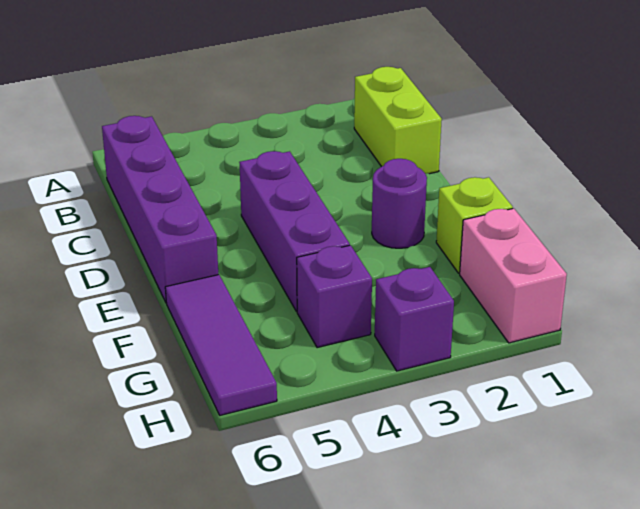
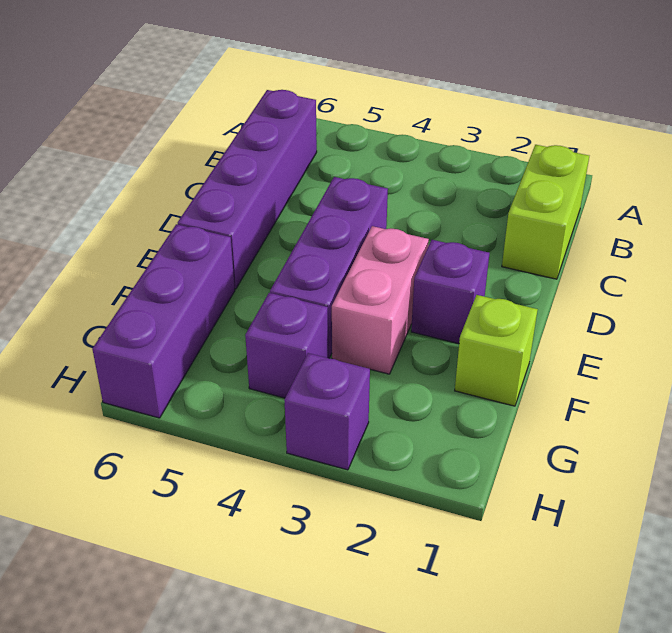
purple round brick E2 level 1 -> purple brick E2 level 1
purple tile F6:H6 level 1 -> purple brick F6:H6 level 1
pink brick G1:H1 level 1 -> pink brick E3:F3 level 1

